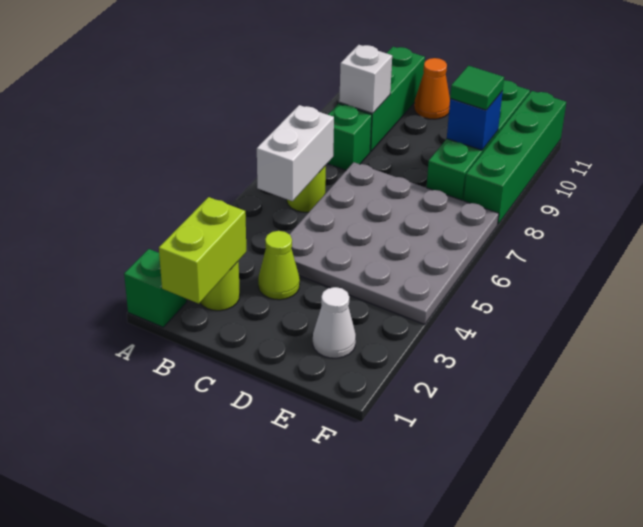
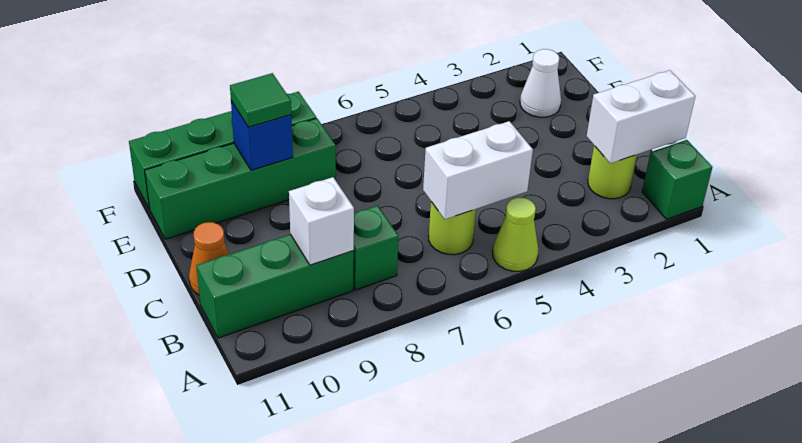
lime brick B1:B2 level 2 -> white brick B1:B2 level 2
lime cone C3 level 1 -> lime cone A5 level 1
grey plate C4:F7 level 1 -> none

